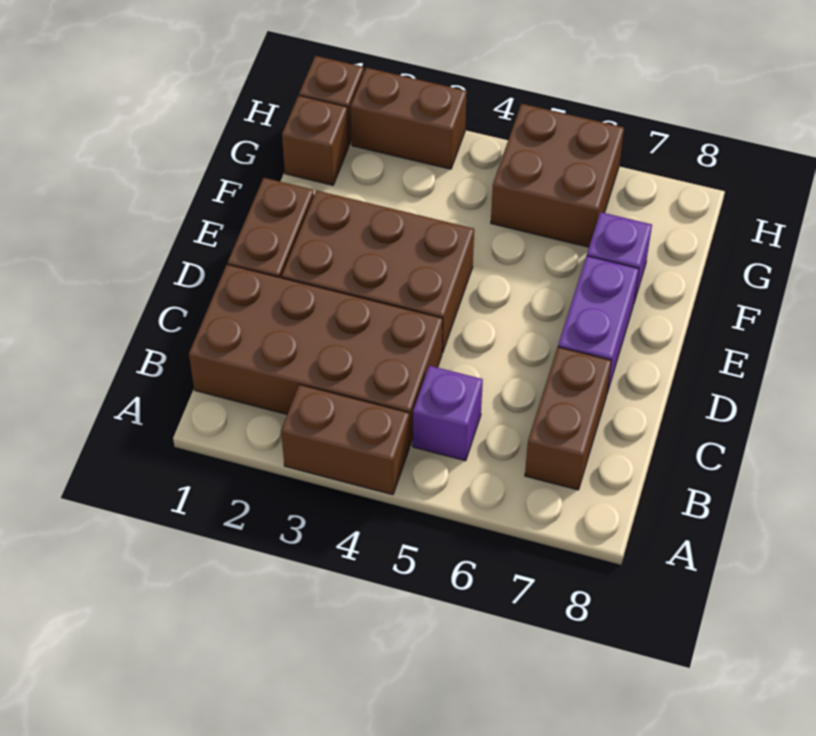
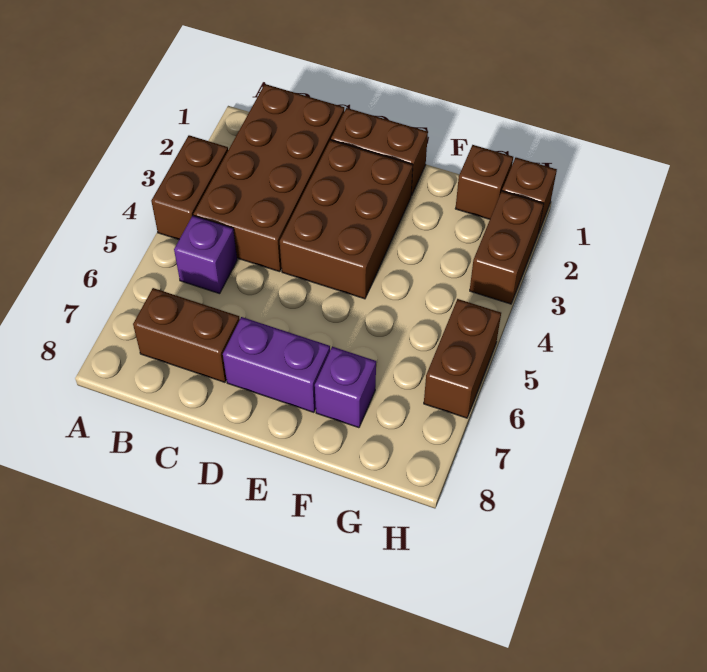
brown brick G5:H6 level 1 -> brown brick H5:H6 level 1

